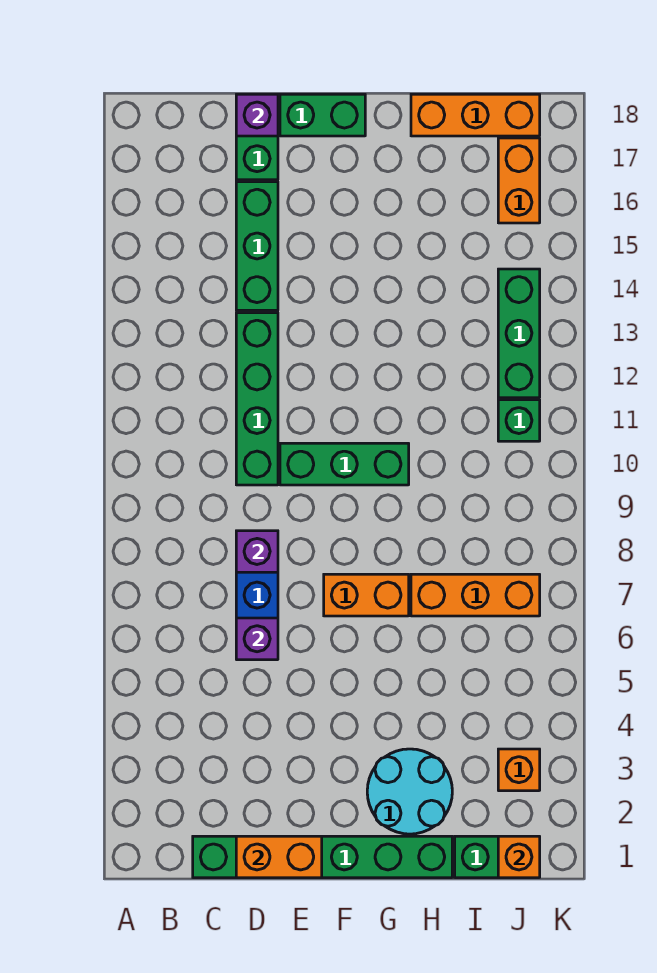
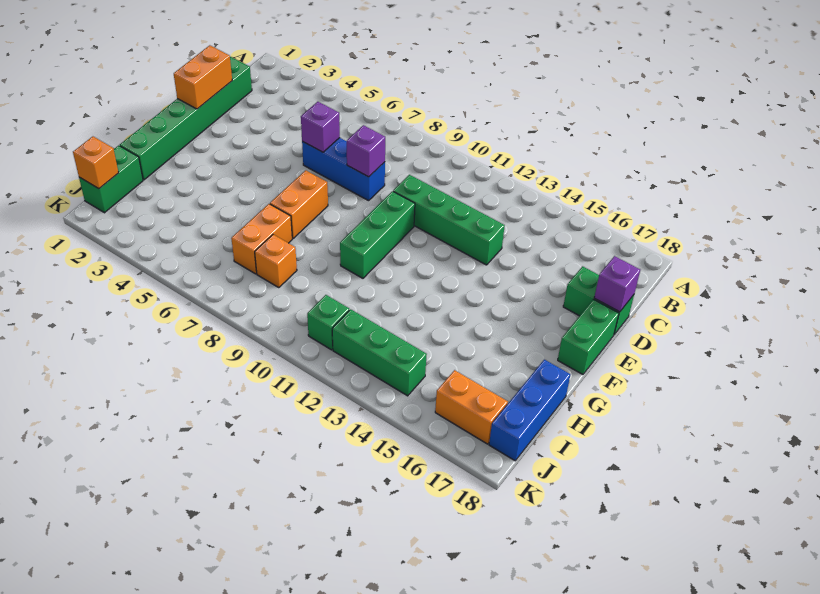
green brick D14:D16 level 1 -> none
cyan round brick G2:H3 level 1 -> none
orange brick H7:J7 level 1 -> orange brick H7:I7 level 1
orange brick H18:J18 level 1 -> blue brick H18:J18 level 1
orange brick J3 level 1 -> orange brick I8 level 1

